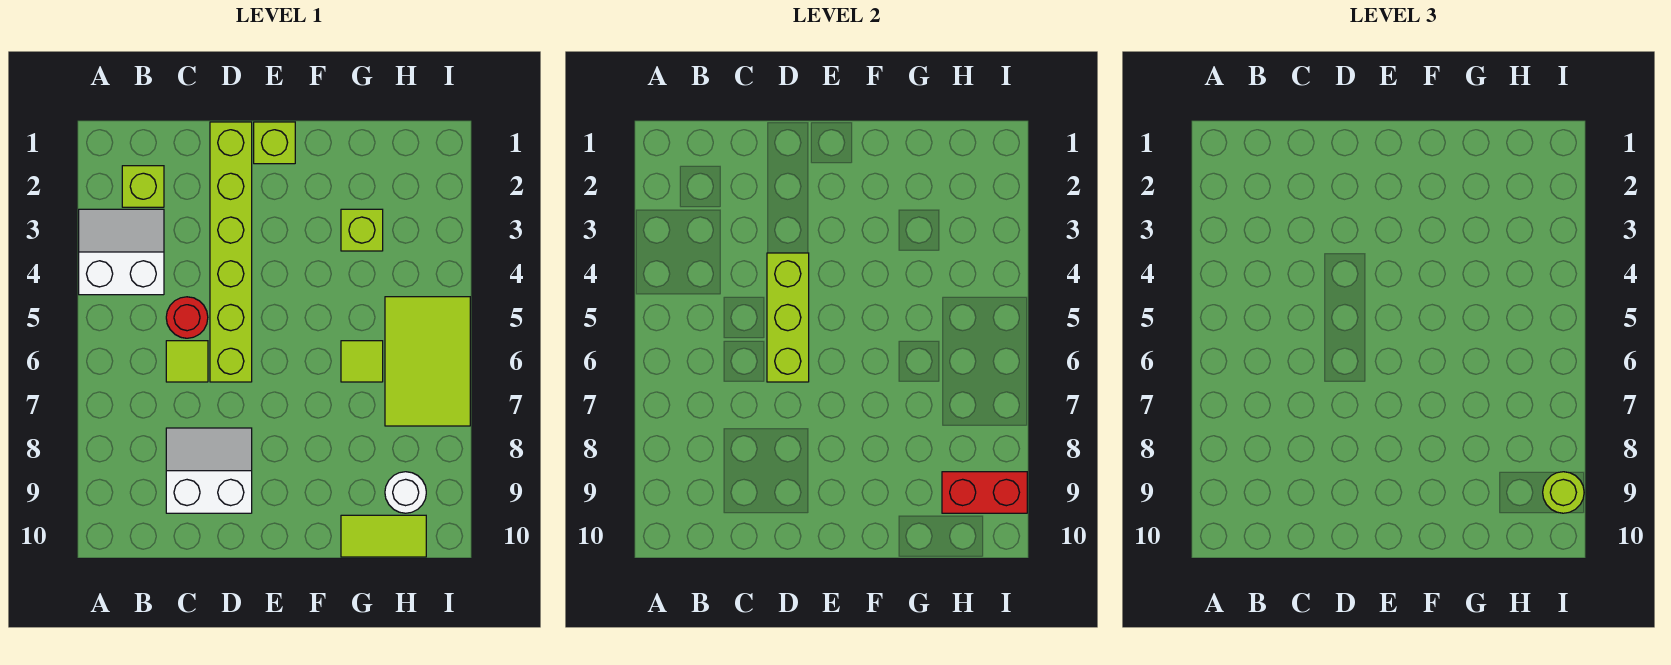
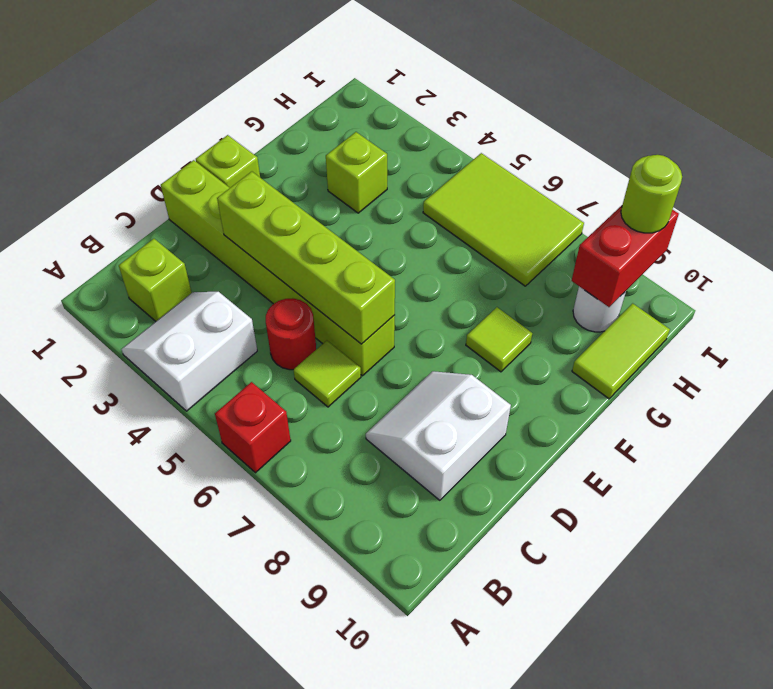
none -> red brick A6 level 1
lime brick D4:D6 level 2 -> lime brick D3:D6 level 2
lime tile G6 level 1 -> lime tile F8 level 1

